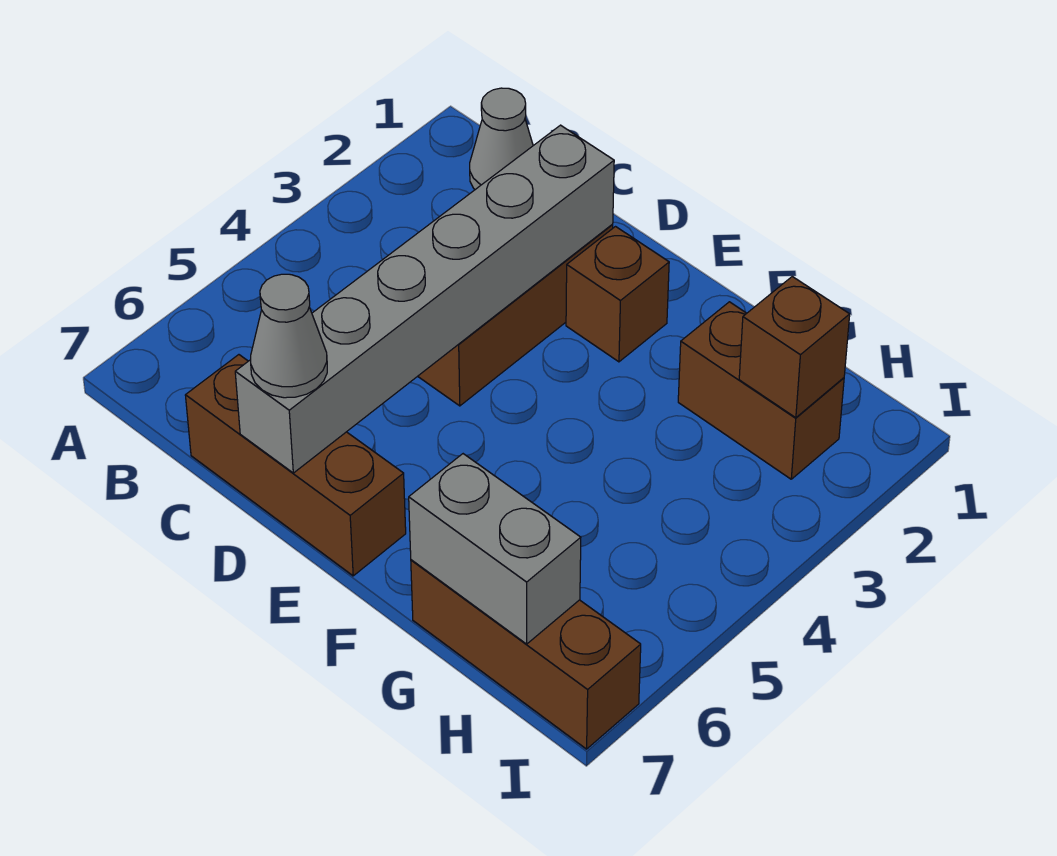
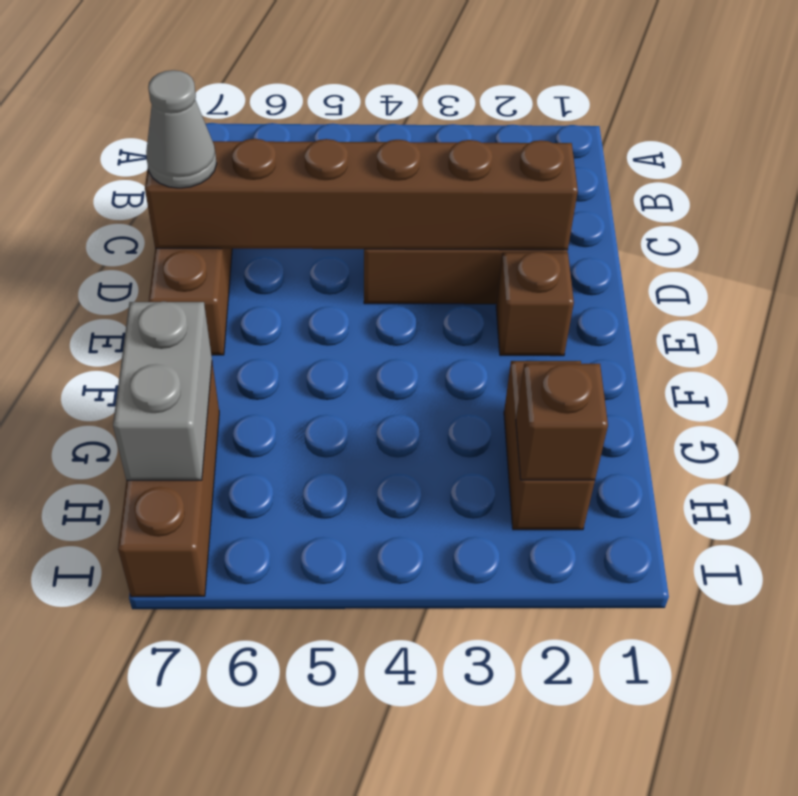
grey cone B1 level 1 -> none
grey brick D2:D7 level 2 -> brown brick D2:D7 level 2

